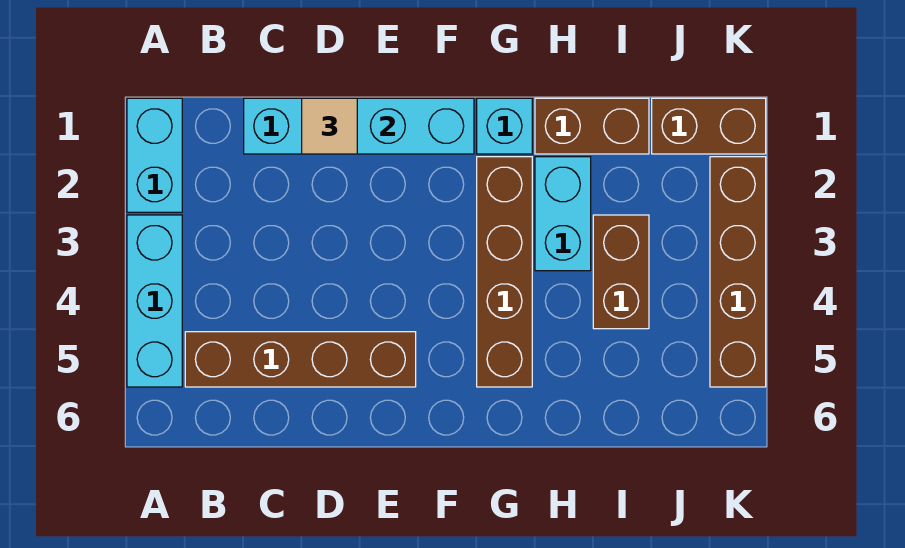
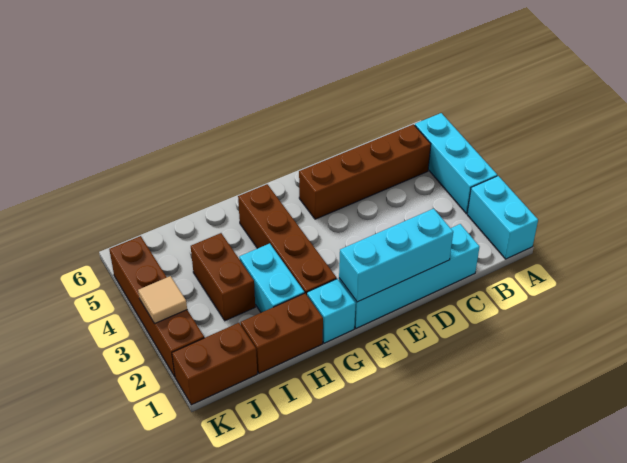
tan tile D1 level 3 -> tan tile K3 level 2

